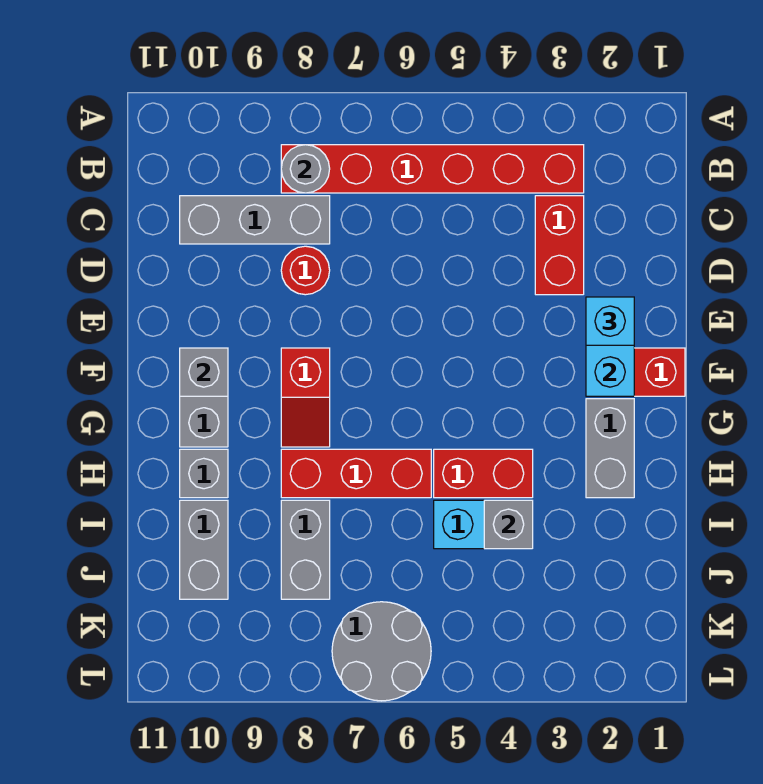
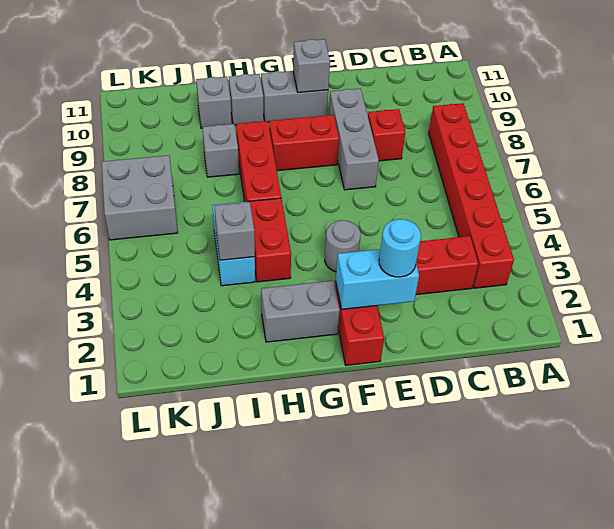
grey round brick B8 level 2 -> grey round brick F4 level 1
grey brick C8:C10 level 1 -> grey brick E7:E9 level 1
red round brick D8 level 1 -> red brick D8 level 1
cyan brick E2 level 3 -> cyan round brick E2 level 3
red slope F8:G8 level 1 top F -> red brick F8:G8 level 1
grey brick I8:J8 level 1 -> grey brick I8 level 1
grey brick I10:J10 level 1 -> grey brick I10 level 1
grey round brick K6:L7 level 1 -> grey brick K6:L7 level 1

